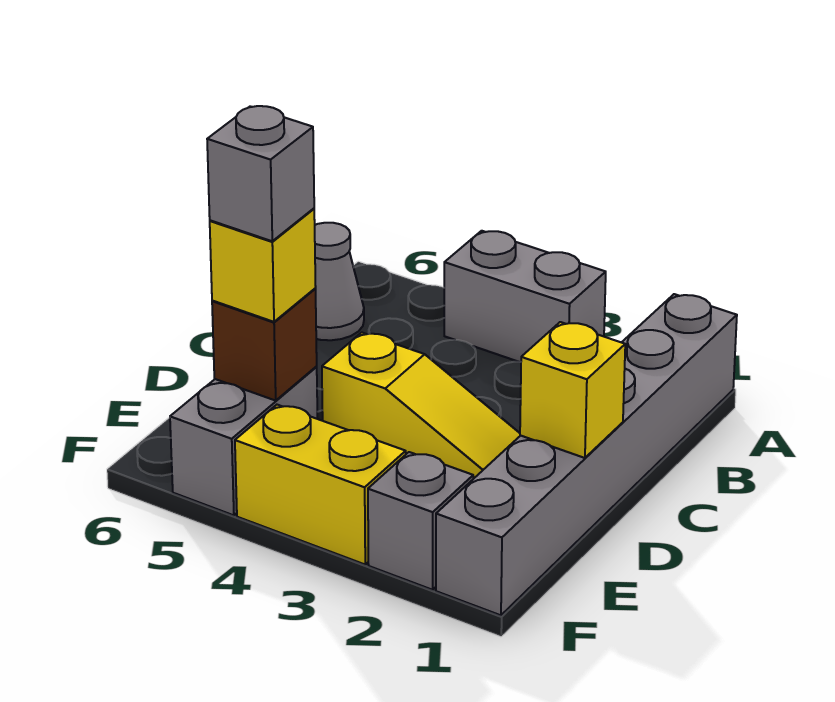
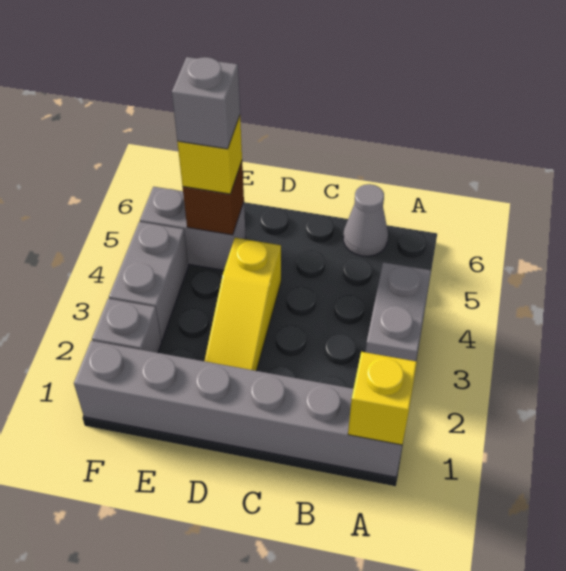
yellow brick D1 level 2 -> yellow brick A1 level 2
yellow brick F3:F4 level 1 -> grey brick F3:F4 level 1

